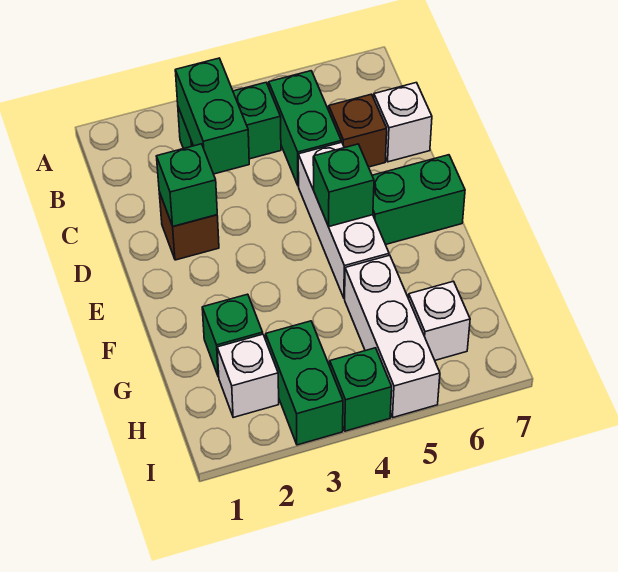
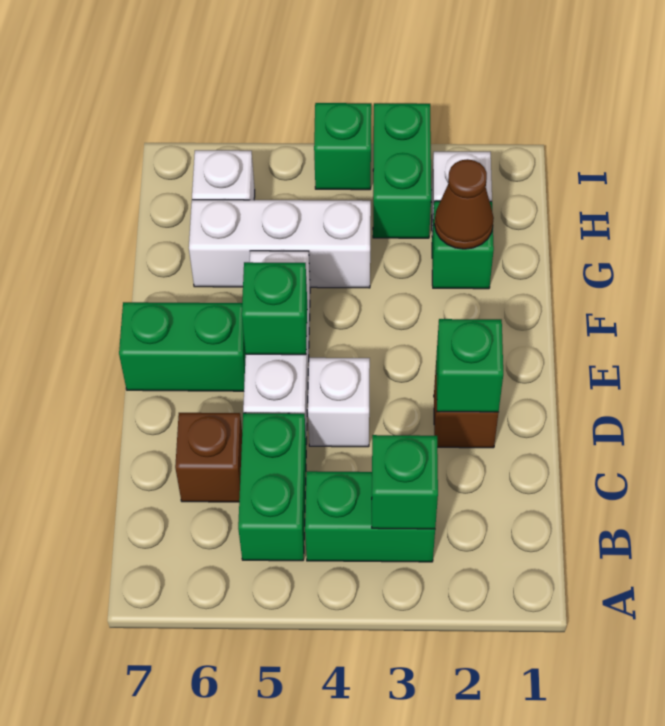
green brick B3:C3 level 2 -> green brick B3 level 2
white brick C7 level 1 -> white brick D4 level 1
none -> brown cone G2 level 2
white brick G5:I5 level 1 -> white brick G4:G6 level 1

